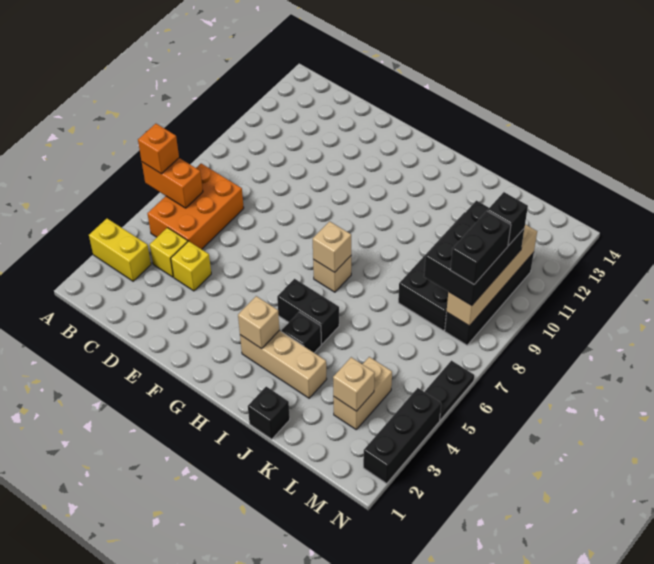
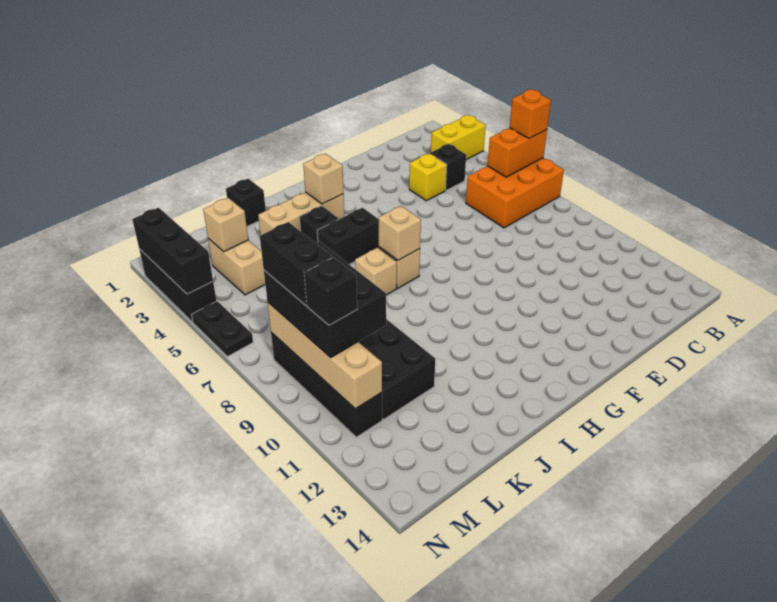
orange brick B5:C7 level 1 -> orange brick A6:C7 level 1
yellow brick C4 level 1 -> black brick C4 level 1
none -> tan brick I7 level 1
none -> black brick N2:N4 level 2

